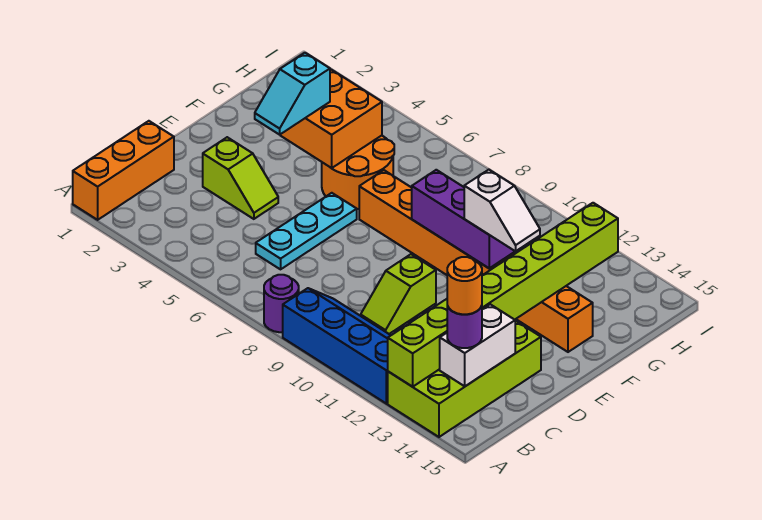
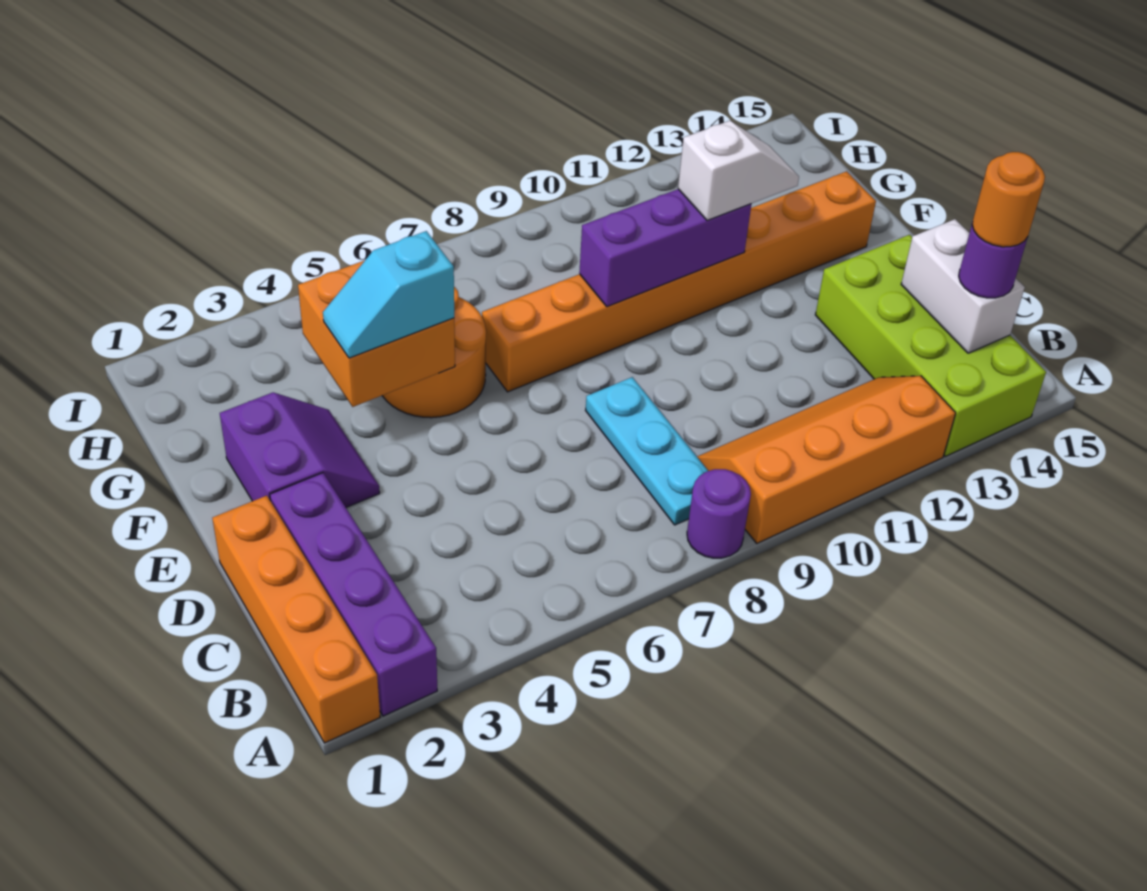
orange brick A1:C1 level 1 -> orange brick A1:D1 level 1
none -> purple brick A2:D2 level 1
blue slope A9:B12 level 1 top A -> orange slope A9:B12 level 1 top A
lime brick A13:H13 level 2 -> none
cyan plate C6:E6 level 1 -> cyan plate B8:D8 level 1
lime slope C10:D10 level 1 top D -> none
lime slope D3:D4 level 1 top 3 -> none
none -> purple slope E2:F3 level 1 top 2
cyan slope E4:F4 level 3 top F -> cyan slope F4:F5 level 3 top 5

